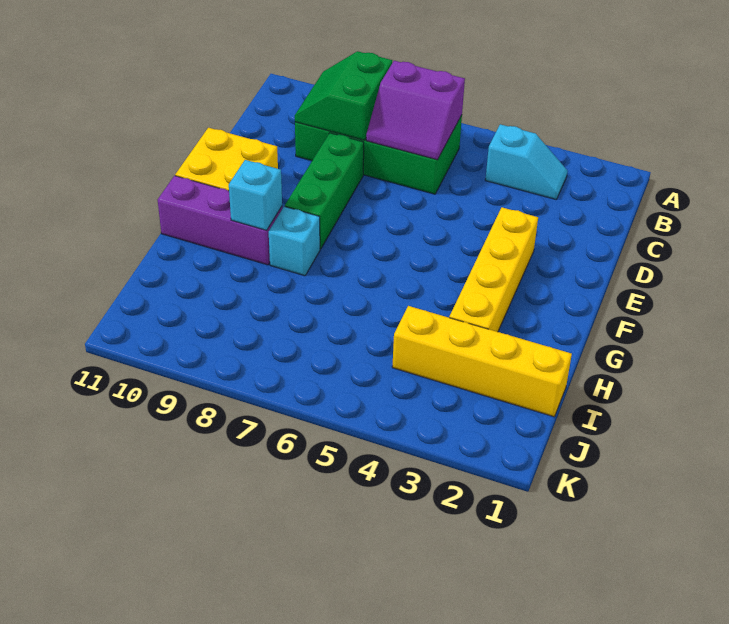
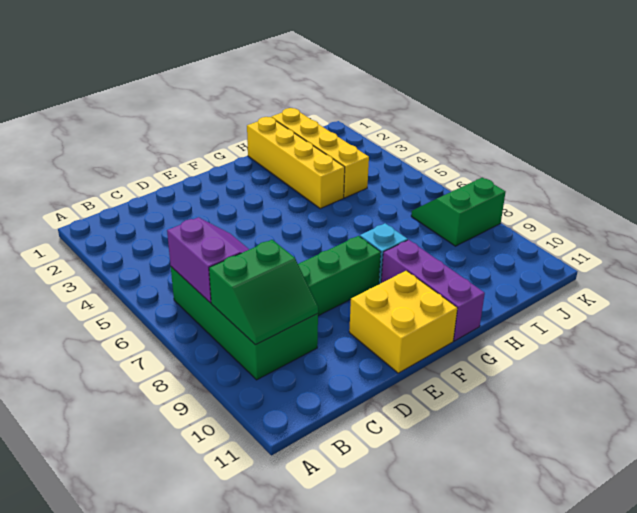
cyan slope B3:B4 level 1 top 4 -> none
yellow brick E3:H3 level 1 -> yellow brick H1:H4 level 1
cyan brick G9 level 2 -> none
none -> green slope J7:K8 level 1 top 8

